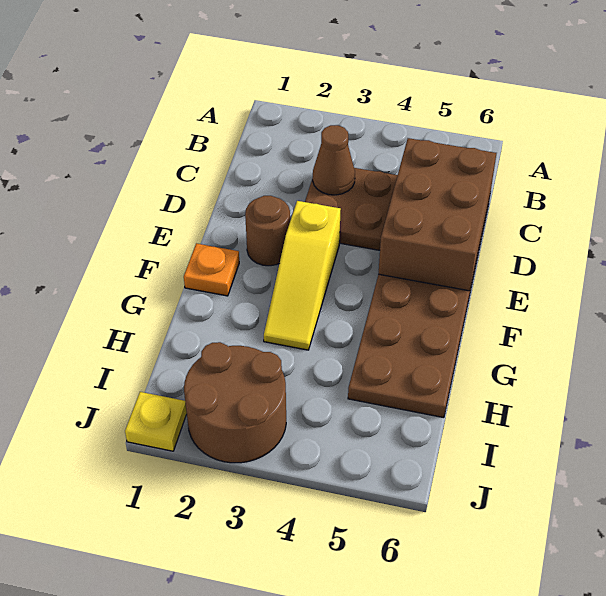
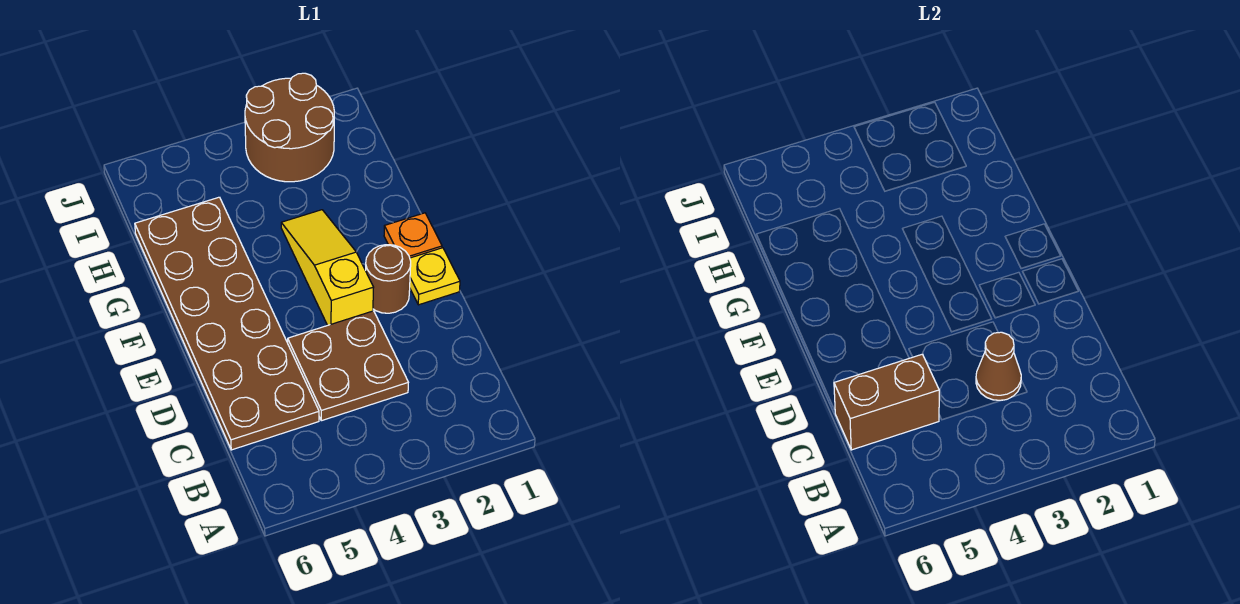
brown brick C5:E6 level 2 -> brown brick C5:C6 level 2
yellow plate J1 level 1 -> yellow plate E1 level 1

